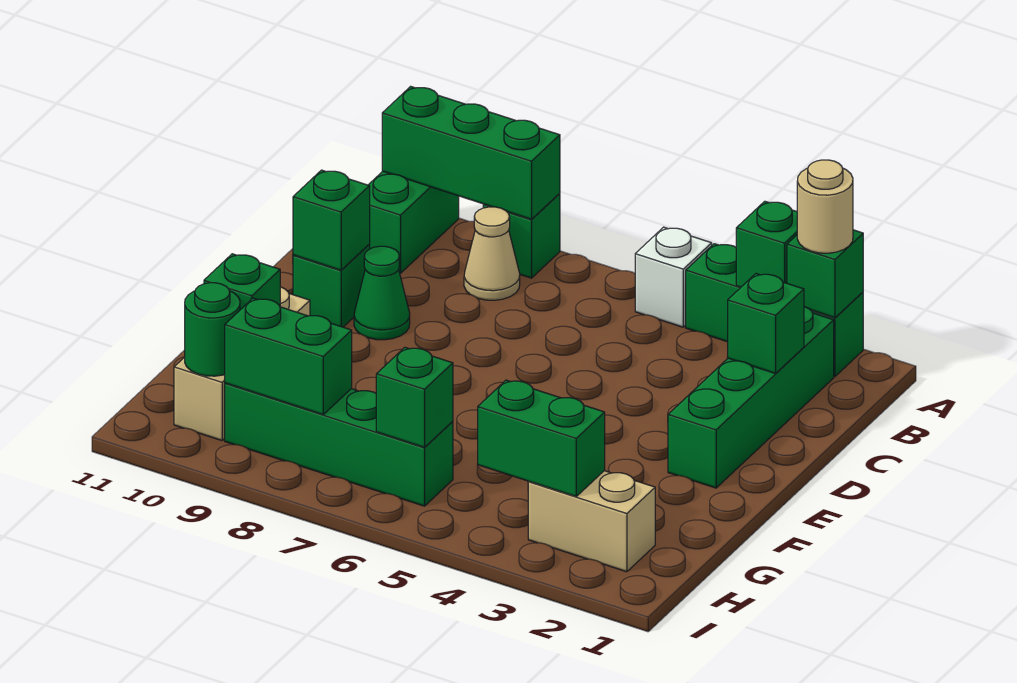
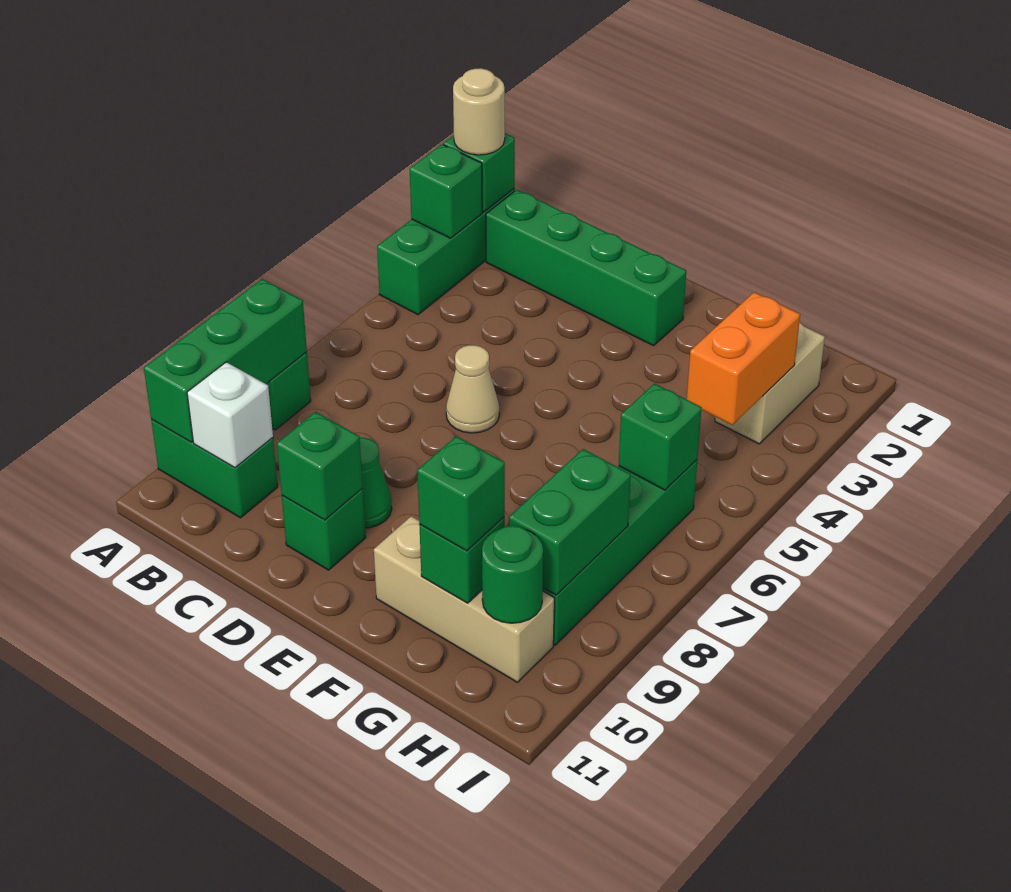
white brick A5 level 1 -> white brick B10 level 2
tan cone B8 level 1 -> tan cone D6 level 1
green brick C2 level 2 -> green brick G10 level 3
green brick H3:H4 level 2 -> orange brick H3:H4 level 2

